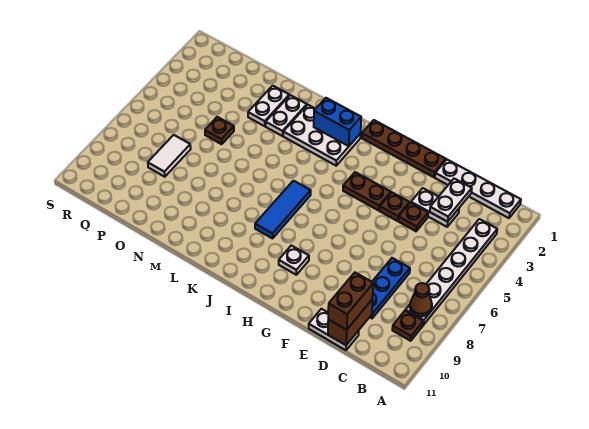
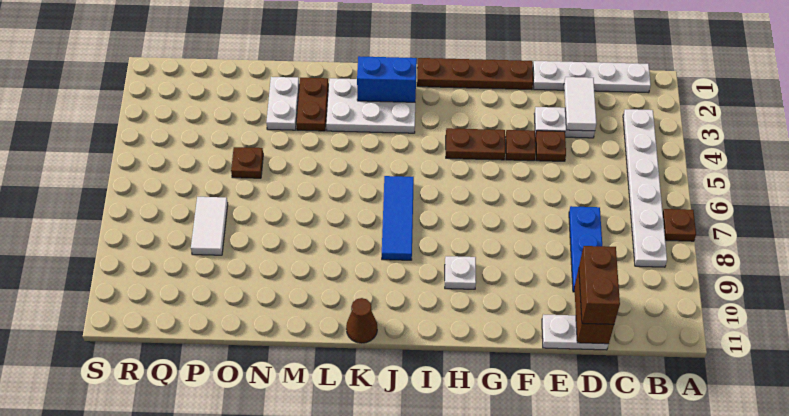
brown cone B8 level 2 -> brown cone K11 level 1
brown plate B9 level 1 -> brown plate A7 level 1
white plate D2:D3 level 2 -> white tile D2:D3 level 2
white plate M2:M3 level 1 -> brown plate M2:M3 level 1

